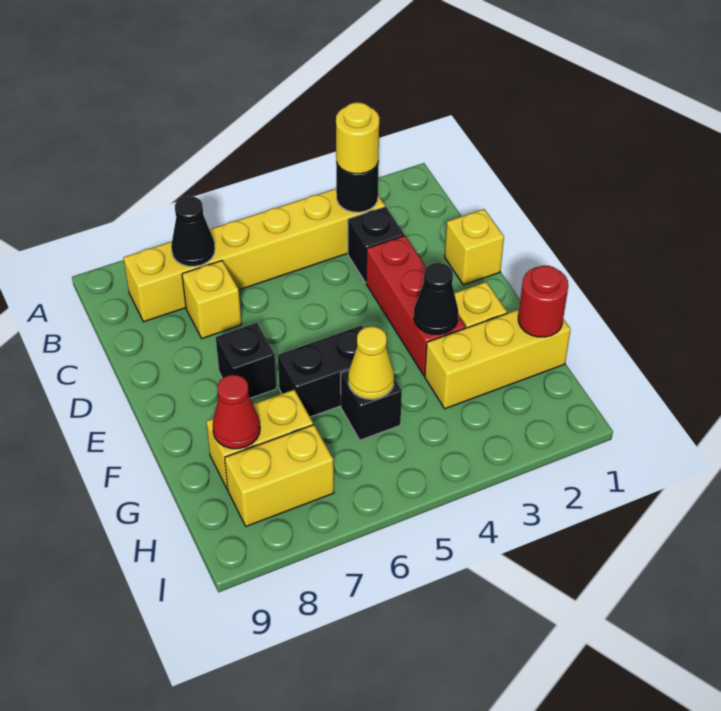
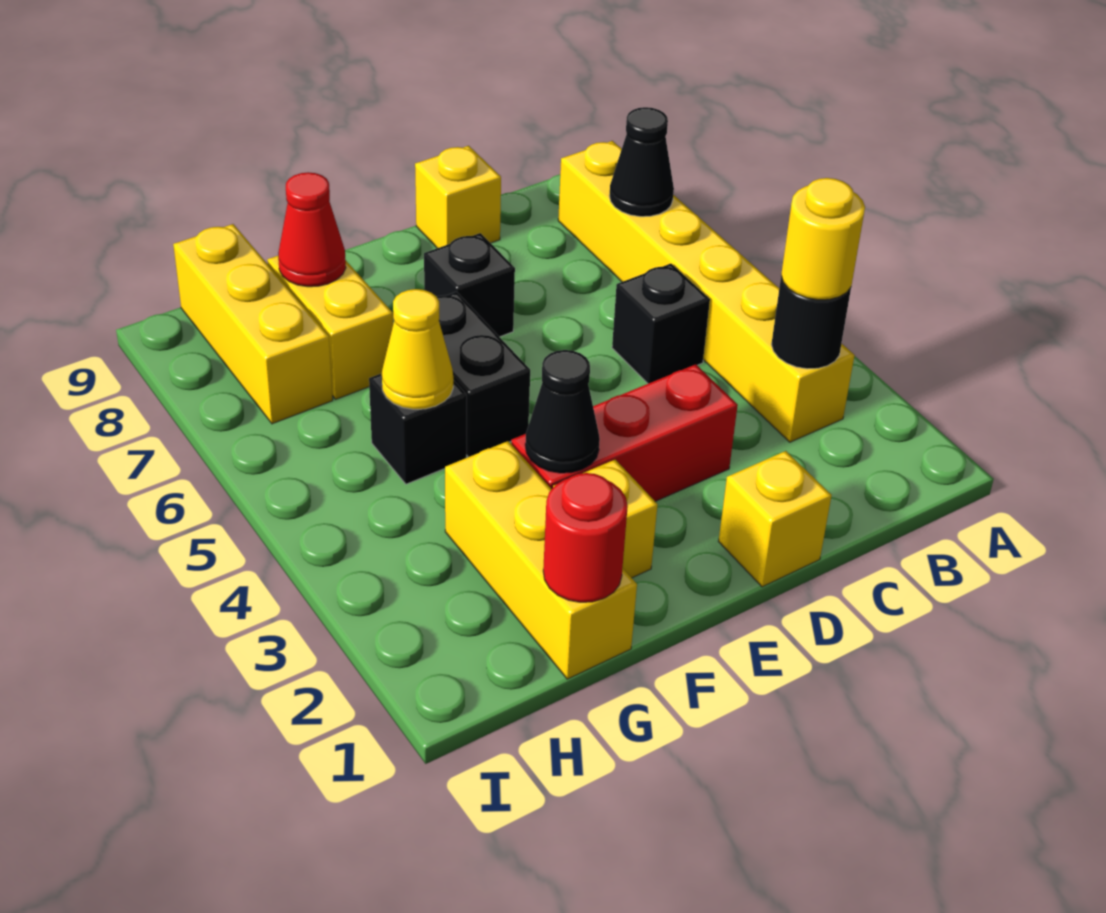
black brick C3 level 1 -> black brick C5 level 1
yellow brick C7 level 1 -> yellow brick D9 level 1
yellow brick H7:H8 level 1 -> yellow brick H7:H9 level 1

